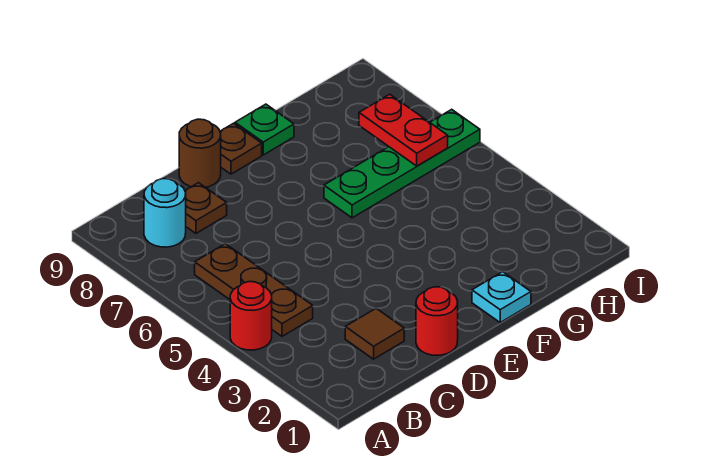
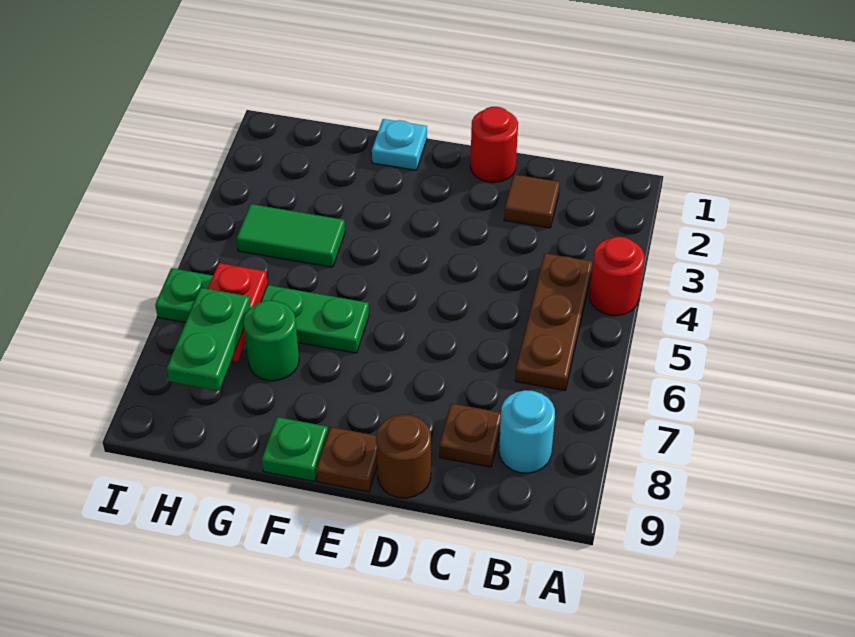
none -> green tile G4:H4 level 1
none -> green round brick G7 level 1
none -> green plate H7:H8 level 3

